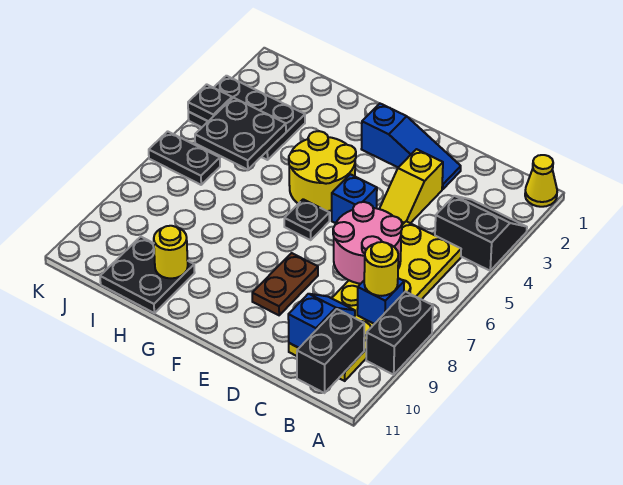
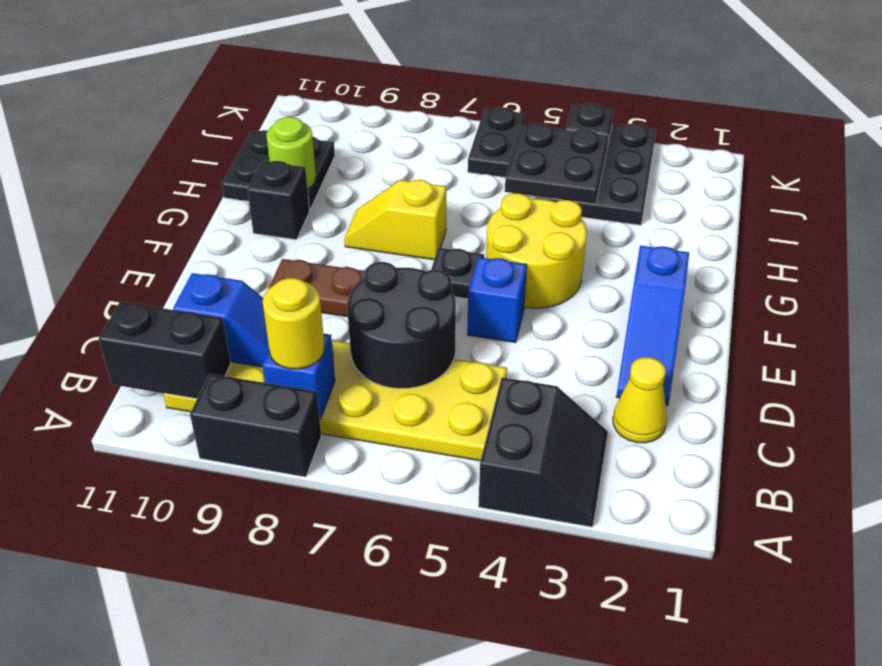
yellow cone A1 level 1 -> yellow cone C2 level 1
pink round brick C6:D7 level 2 -> black round brick C6:D7 level 2
yellow slope D3:D4 level 1 top 3 -> yellow slope G7:G8 level 1 top 7
none -> black brick G10 level 1
yellow round brick H10 level 2 -> lime round brick H10 level 2

